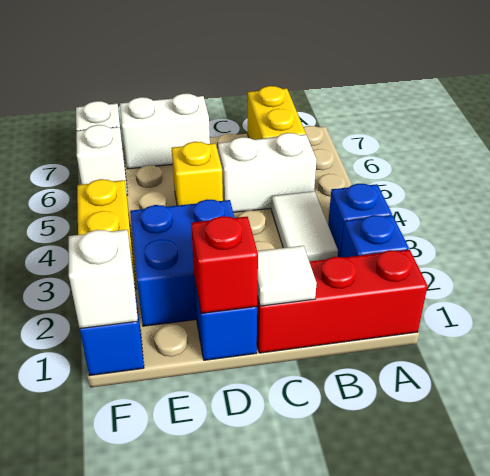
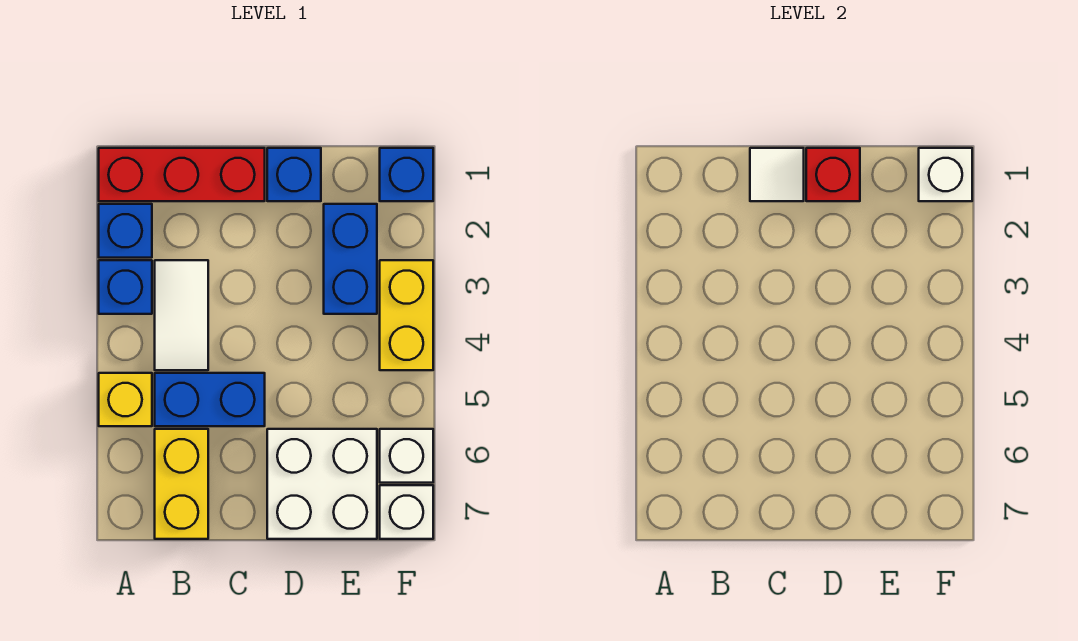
white brick B5:C5 level 1 -> blue brick B5:C5 level 1
blue brick D2:E3 level 1 -> blue brick E2:E3 level 1
yellow brick D5 level 1 -> yellow brick A5 level 1
white brick D7:E7 level 1 -> white brick D6:E7 level 1

